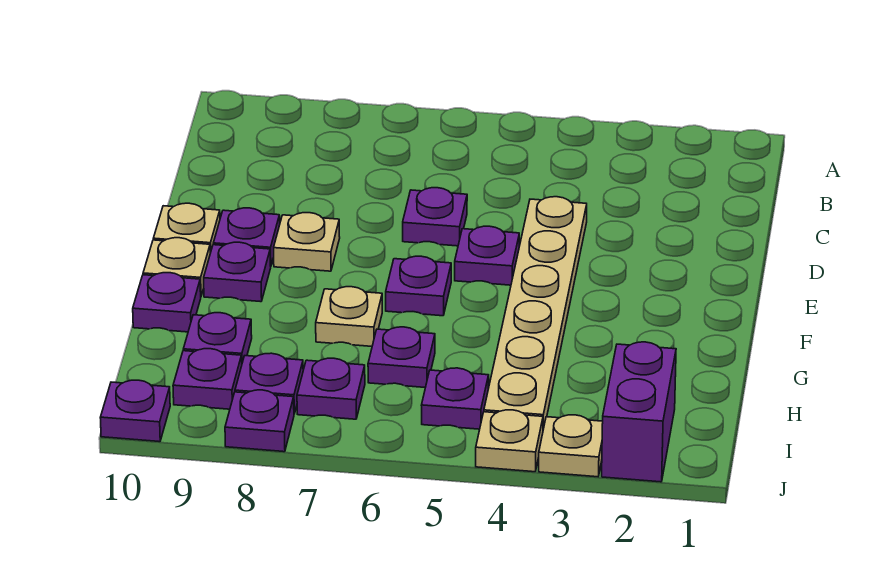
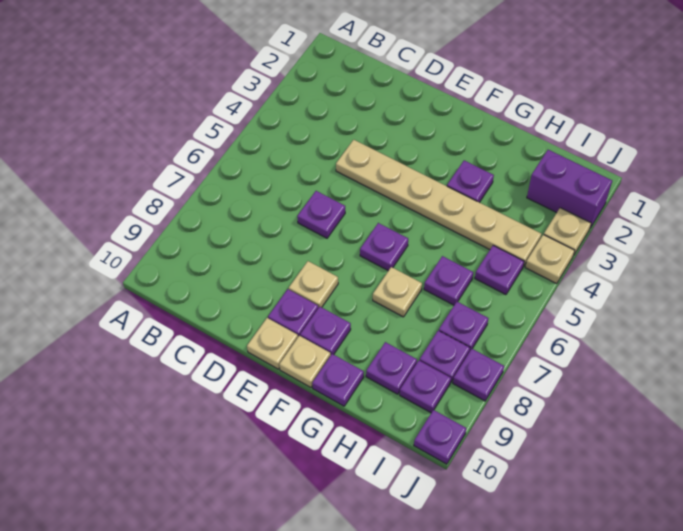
purple plate E5 level 1 -> purple plate G3 level 1

